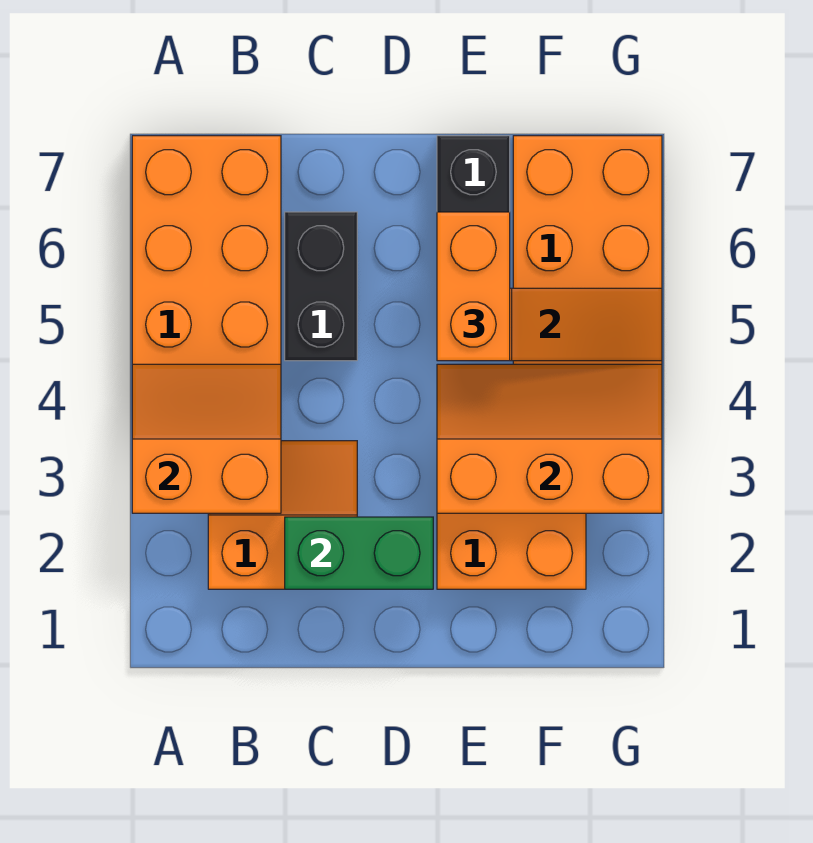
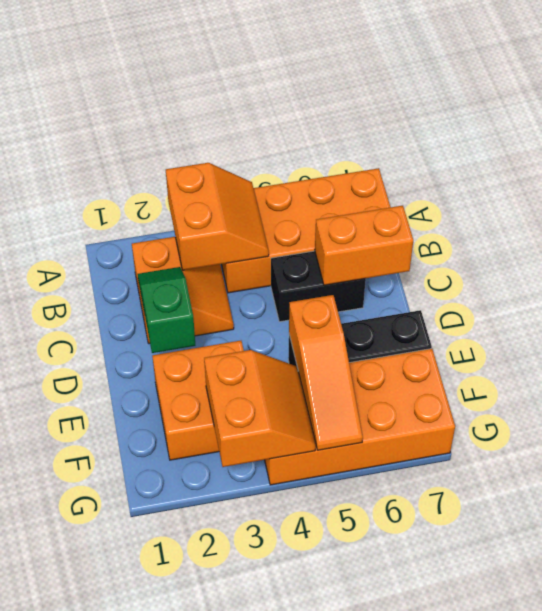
green brick C2:D2 level 2 -> green slope C2:D2 level 2 top D
orange slope E3:G4 level 2 top 3 -> orange slope F3:G4 level 2 top 3
orange brick E5:E6 level 3 -> orange brick C6:C7 level 2

